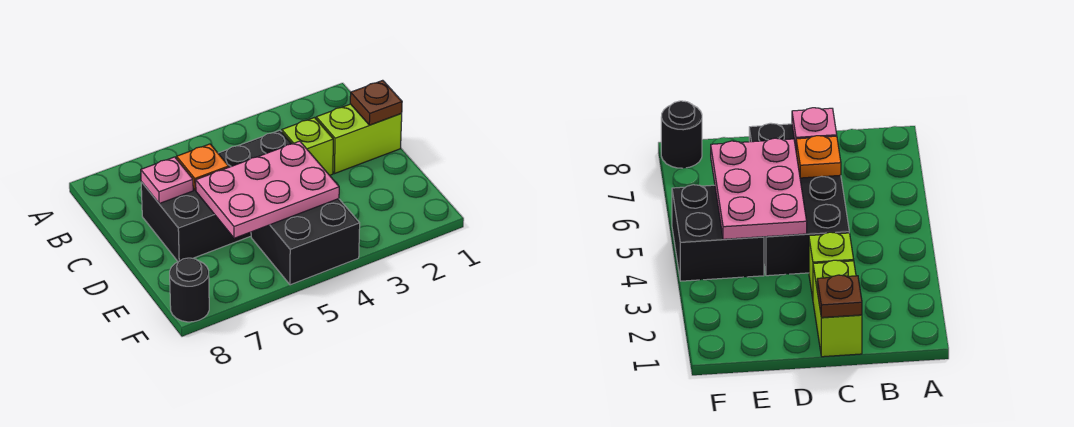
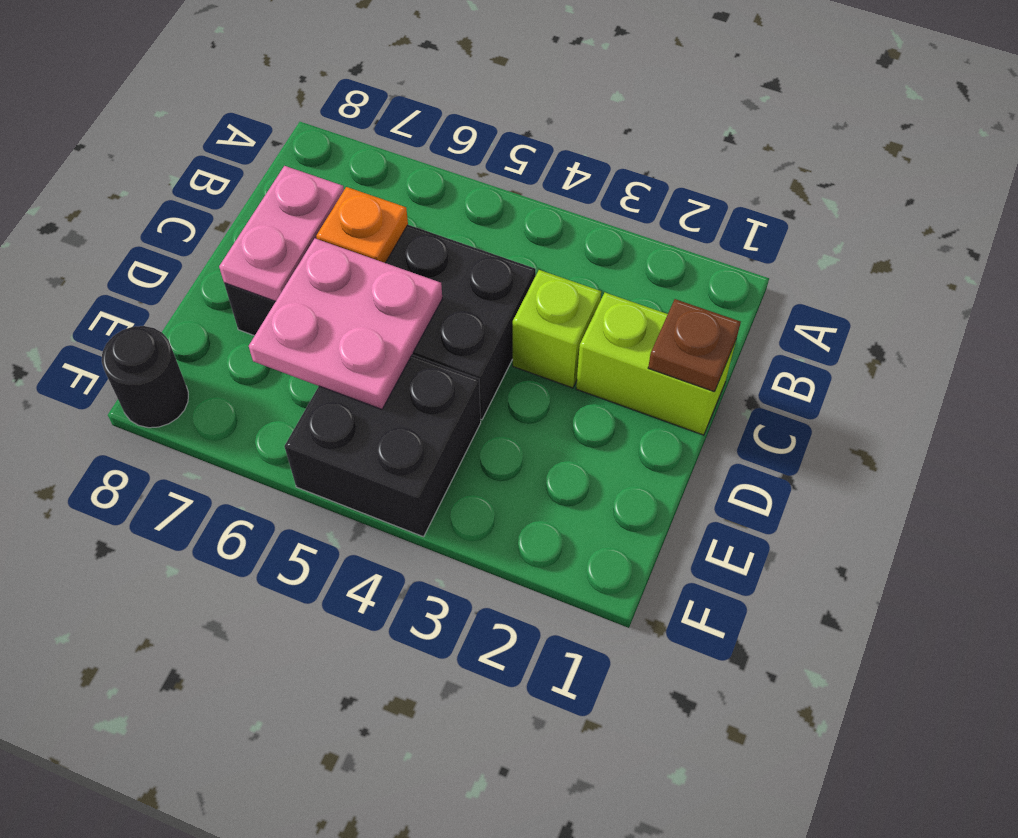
pink plate C7 level 2 -> pink plate C7:D7 level 2
pink plate D4:E6 level 2 -> pink plate D5:E6 level 2

